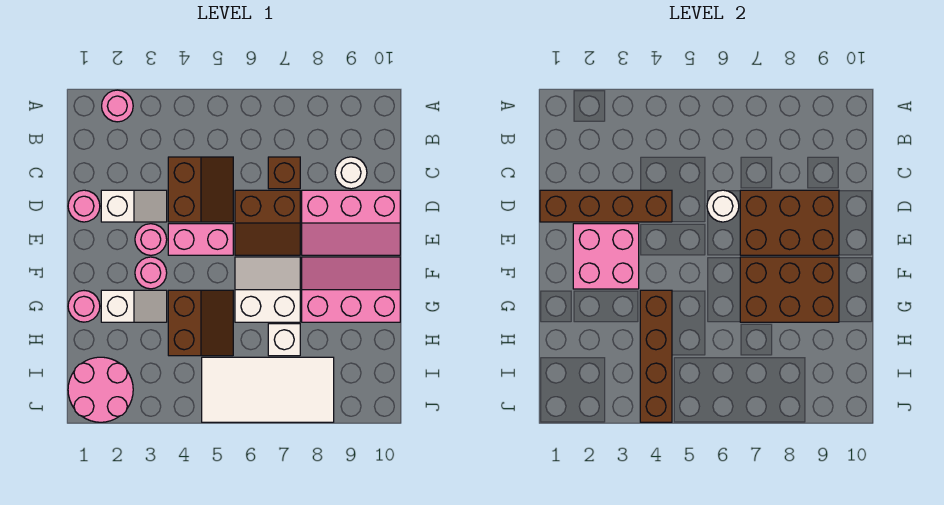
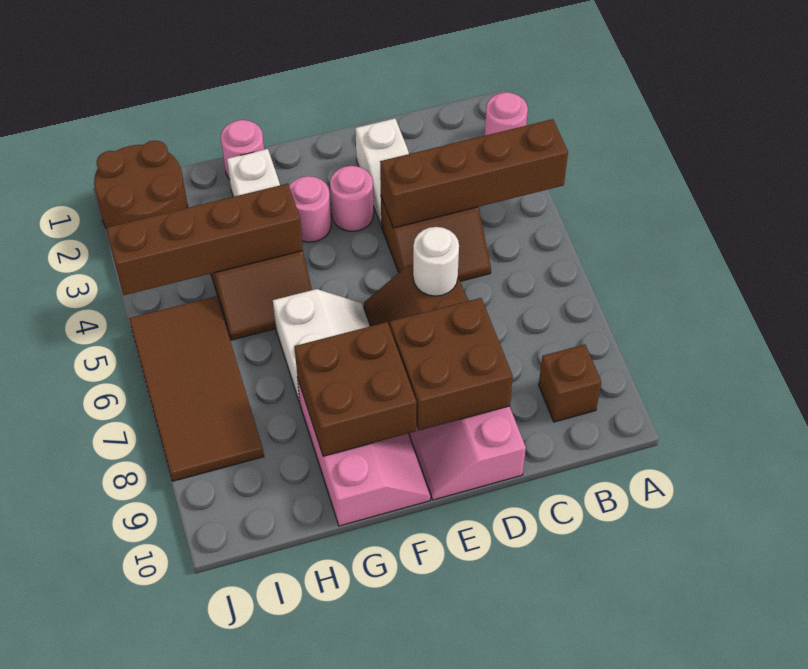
brown brick C7 level 1 -> brown brick B9 level 1
white round brick C9 level 1 -> none
pink round brick D1 level 1 -> none
brown brick D1:D4 level 2 -> brown brick A4:D4 level 2
brown brick D7:E9 level 2 -> brown brick D8:E9 level 2
pink brick E2:F3 level 2 -> none
pink brick E4:E5 level 1 -> none
brown brick F7:G9 level 2 -> brown brick F8:G9 level 2
white brick H7 level 1 -> none
pink round brick I1:J2 level 1 -> brown round brick I1:J2 level 1
white tile I5:J8 level 1 -> brown tile I5:J8 level 1

